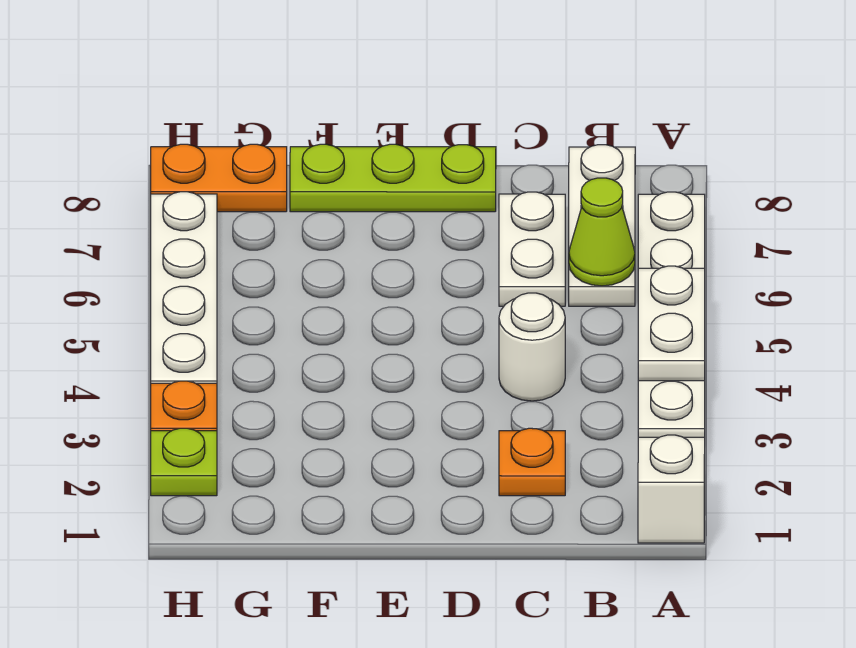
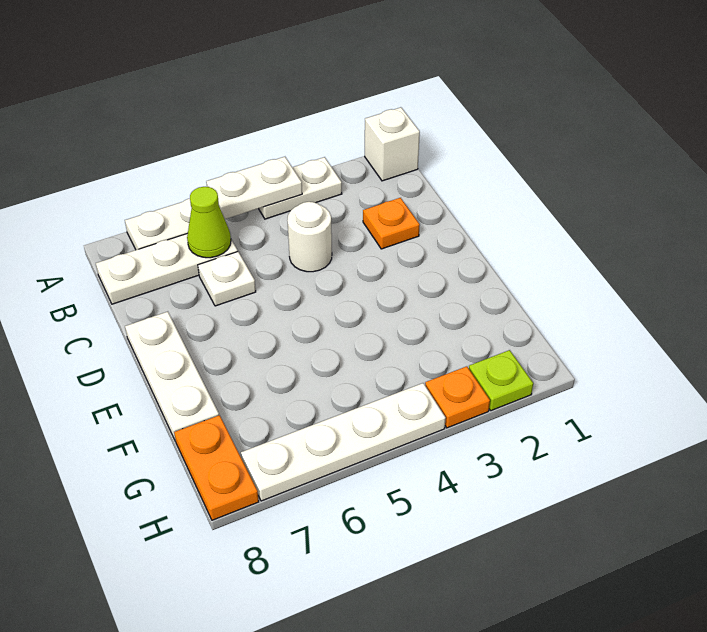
white plate C6:C7 level 1 -> white plate C6 level 1
lime plate D8:F8 level 1 -> white plate D8:F8 level 1

